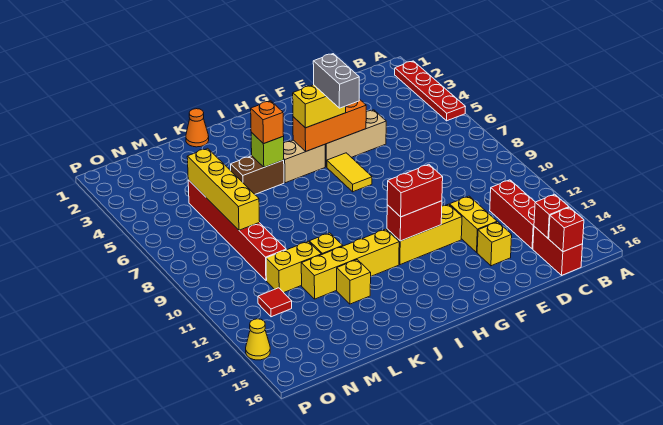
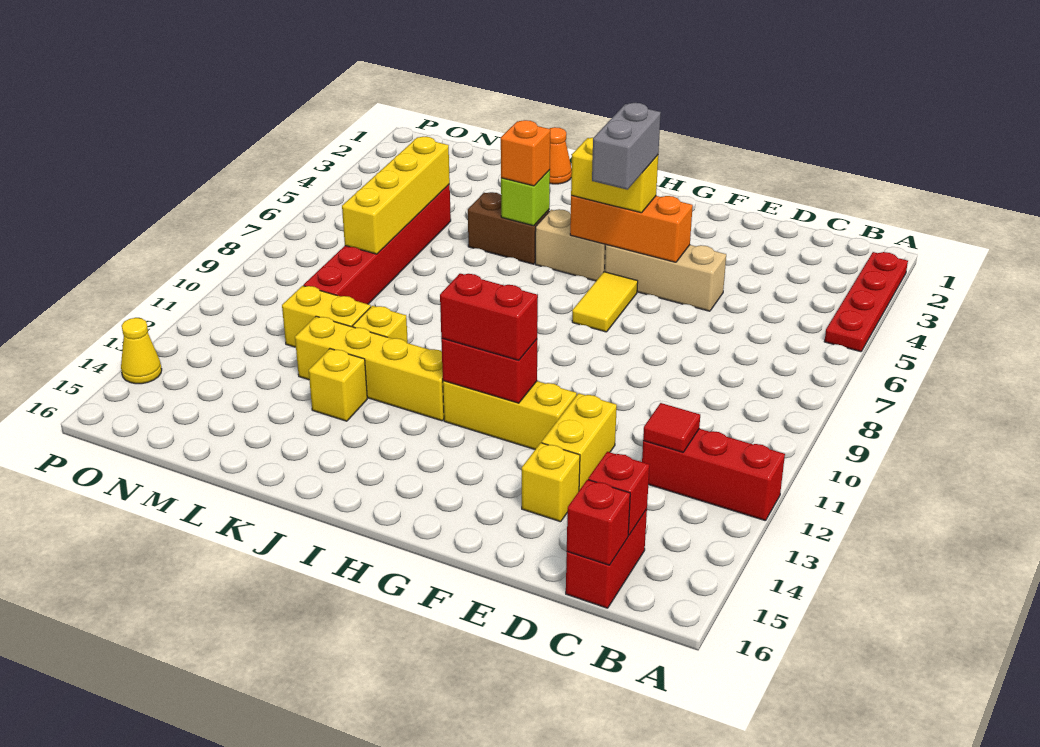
red brick C12:C14 level 1 -> red brick A12:C12 level 1
red tile N12 level 1 -> red tile C12 level 2

